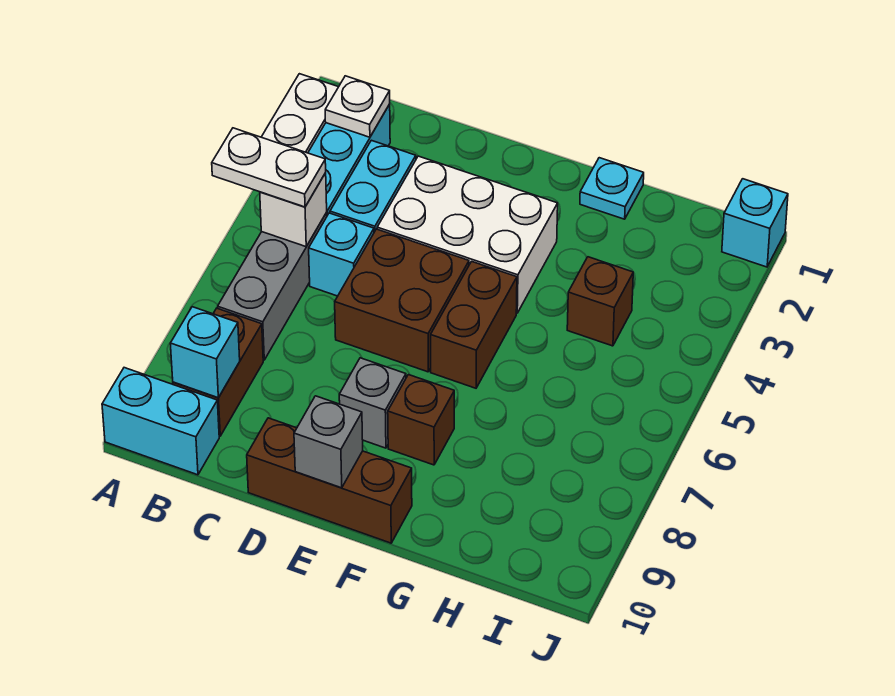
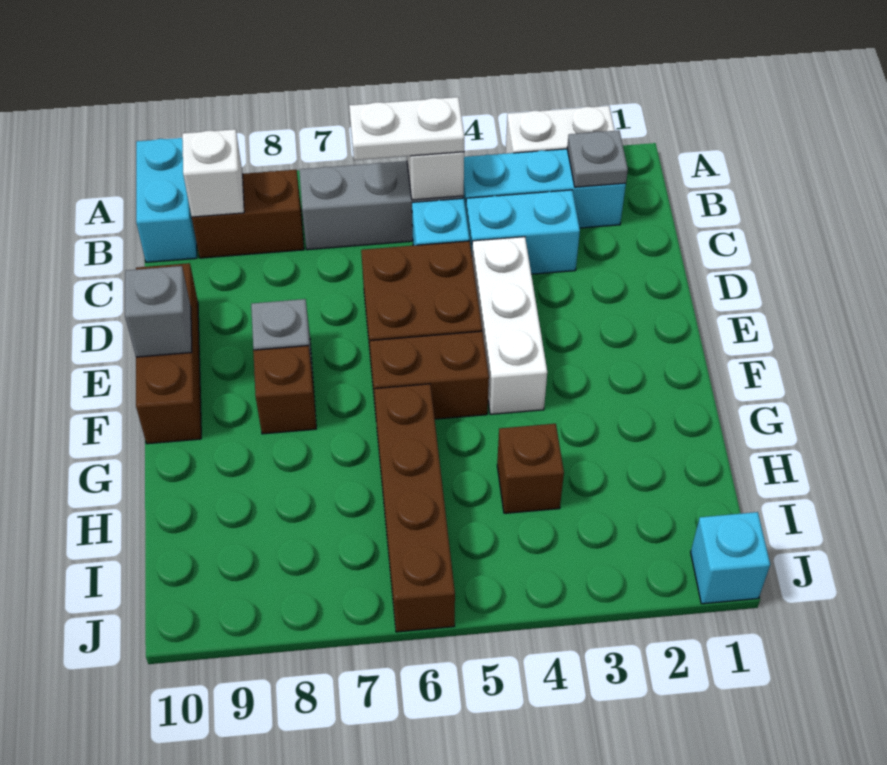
white plate A5:B5 level 3 -> white plate B5:B6 level 3
white plate B2 level 2 -> grey plate B2 level 2
cyan brick B9 level 2 -> white brick B9 level 2
white brick D3:F4 level 1 -> white brick D4:F4 level 1
cyan plate G1 level 1 -> none
none -> brown brick G6:J6 level 1

